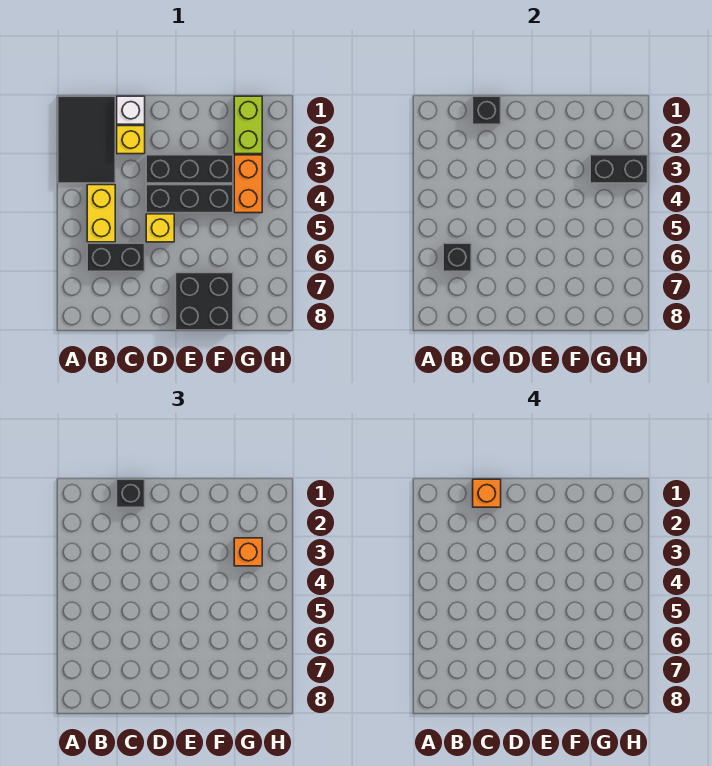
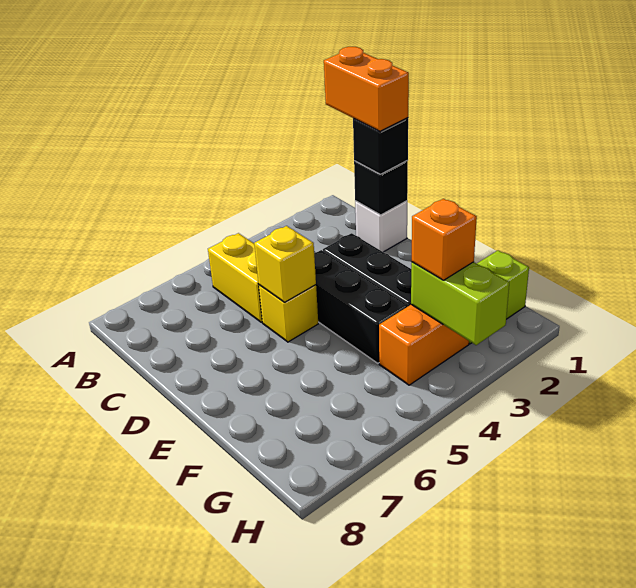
black tile A1:B3 level 1 -> none
yellow brick B4:B5 level 1 -> yellow brick B5:C5 level 1
black brick B6:C6 level 1 -> none
black brick B6 level 2 -> none
orange brick C1 level 4 -> orange brick B1:C1 level 4
yellow brick C2 level 1 -> yellow brick D5 level 2
black brick E7:F8 level 1 -> none
black brick G3:H3 level 2 -> lime brick G3:H3 level 2

